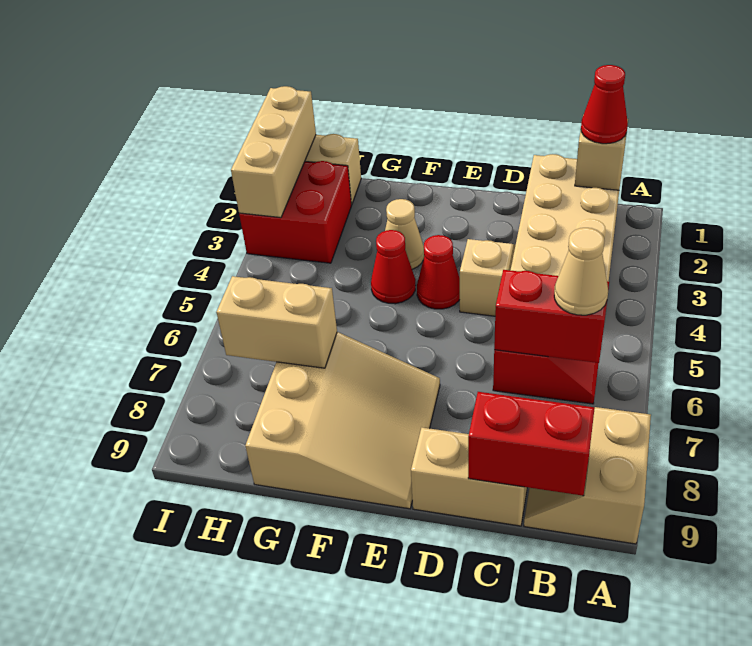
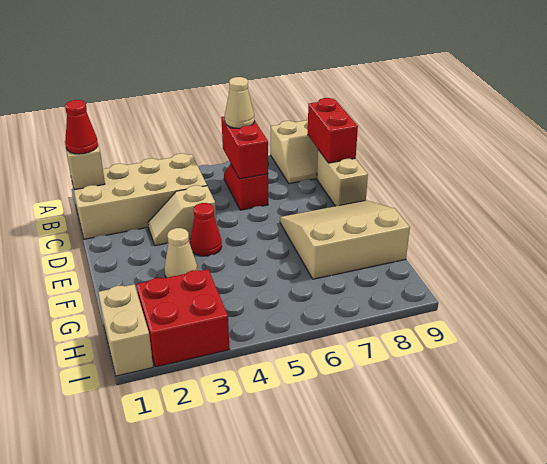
red cone F4 level 1 -> none
tan brick G7:H7 level 2 -> none
tan brick I1:I3 level 2 -> none

